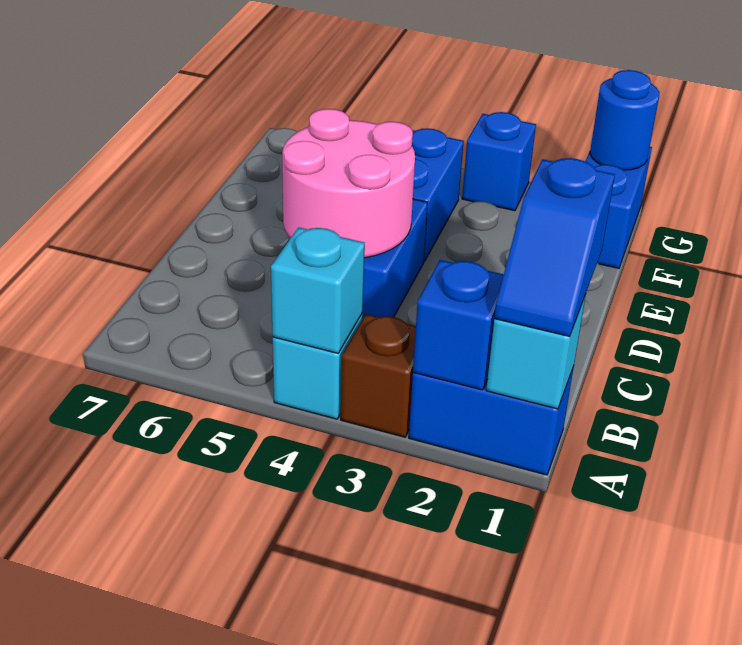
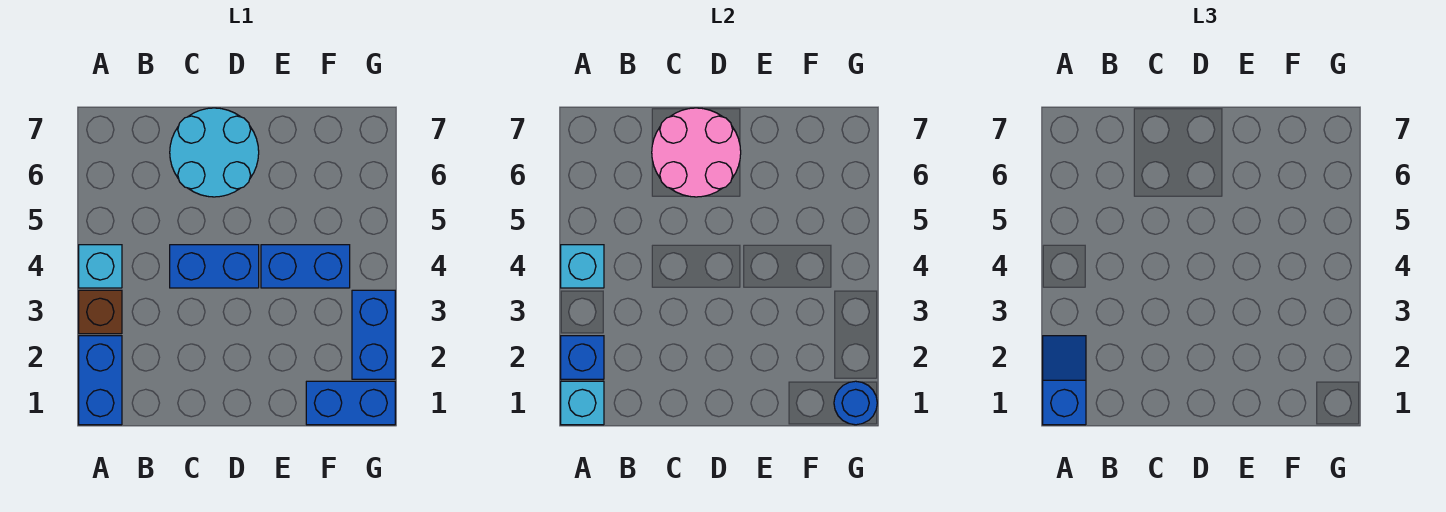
blue slope A1:B1 level 3 top B -> blue slope A1:A2 level 3 top 1
pink round brick C4:D5 level 2 -> pink round brick C6:D7 level 2
none -> cyan round brick C6:D7 level 1
blue brick G3 level 1 -> blue brick G2:G3 level 1

